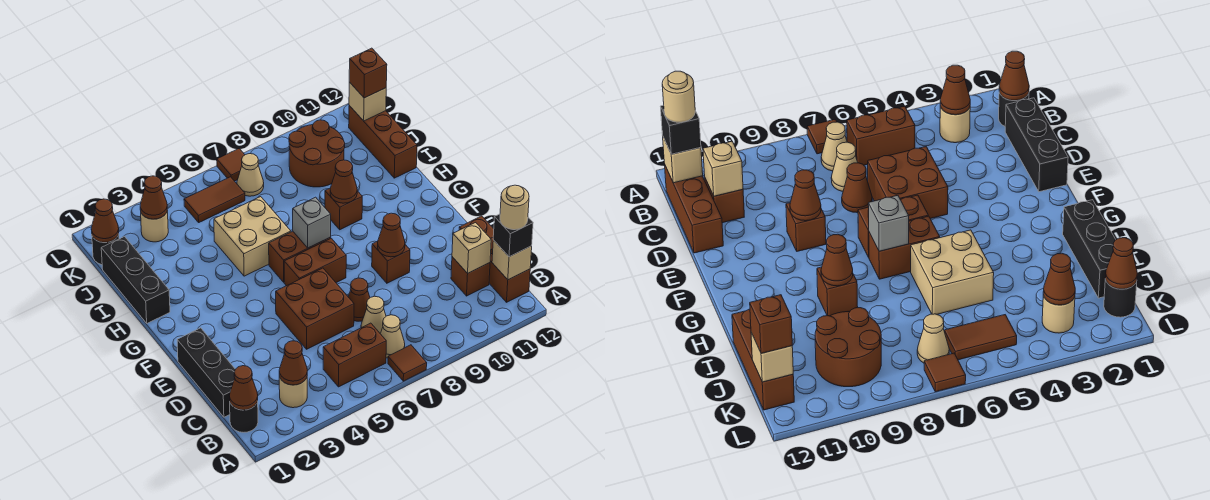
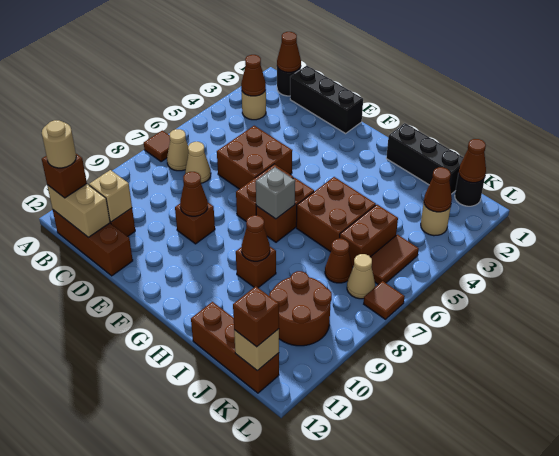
brown brick B5:B6 level 1 -> brown brick J5:J6 level 1
tan brick B12 level 2 -> tan brick B12:C12 level 2
black brick B12 level 3 -> brown brick B12 level 3
brown cone D7 level 1 -> brown cone J7 level 1
tan brick H5:I6 level 1 -> brown brick H5:I6 level 1

